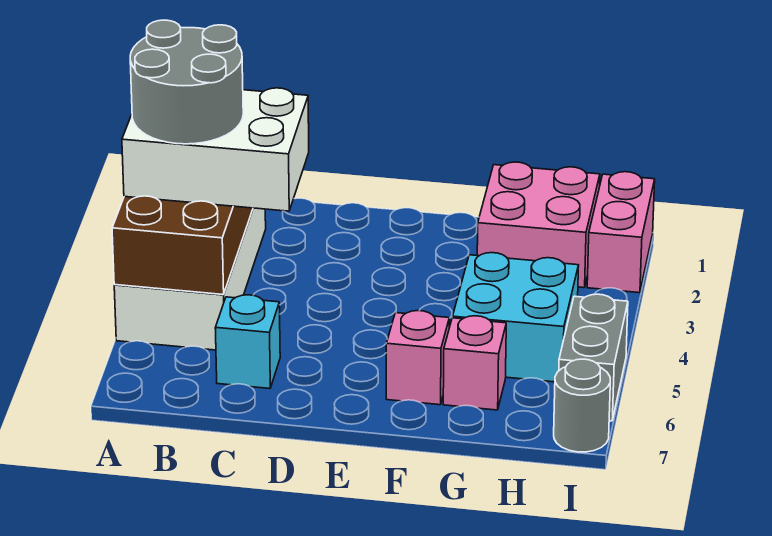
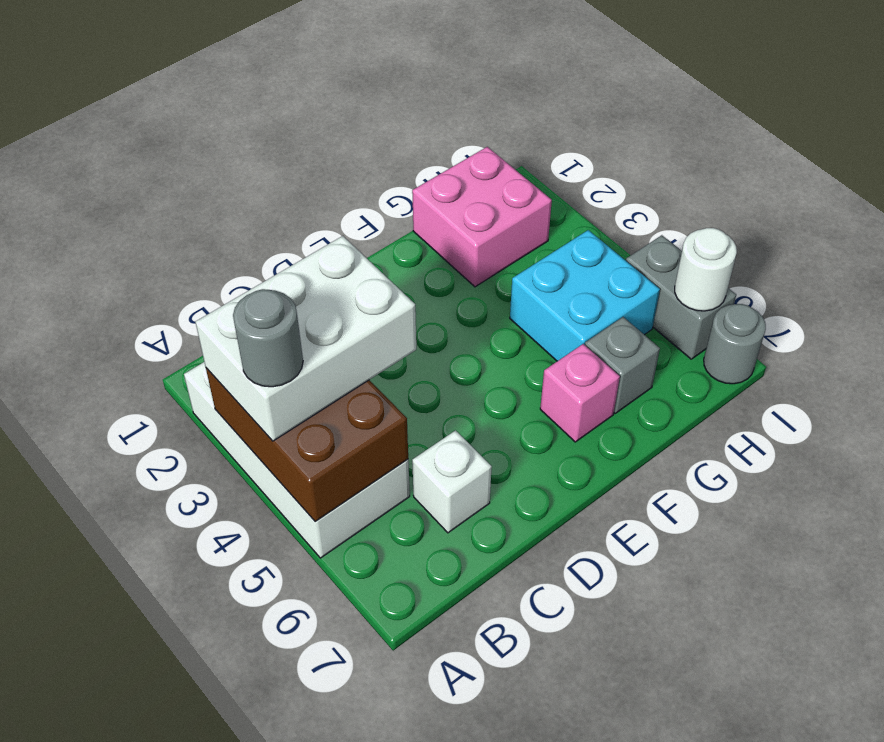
grey round brick A3:B4 level 4 -> grey round brick A4 level 4
cyan brick C6 level 1 -> white brick C6 level 1
pink brick G6 level 1 -> grey brick G6 level 1
pink brick I1:I2 level 1 -> none
none -> white round brick I6 level 2

